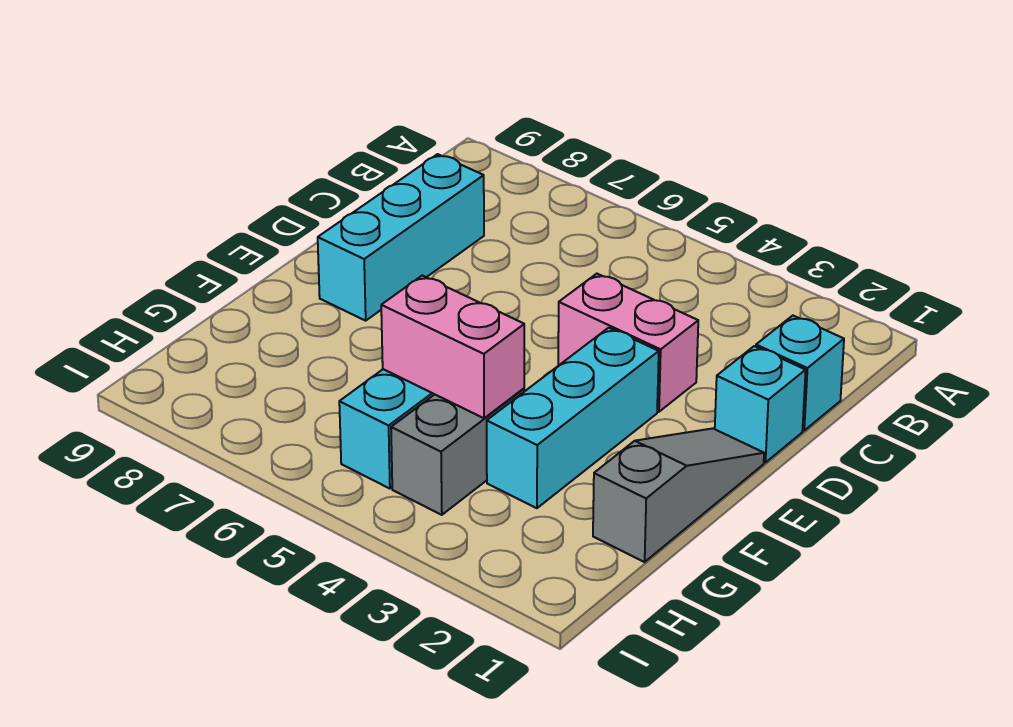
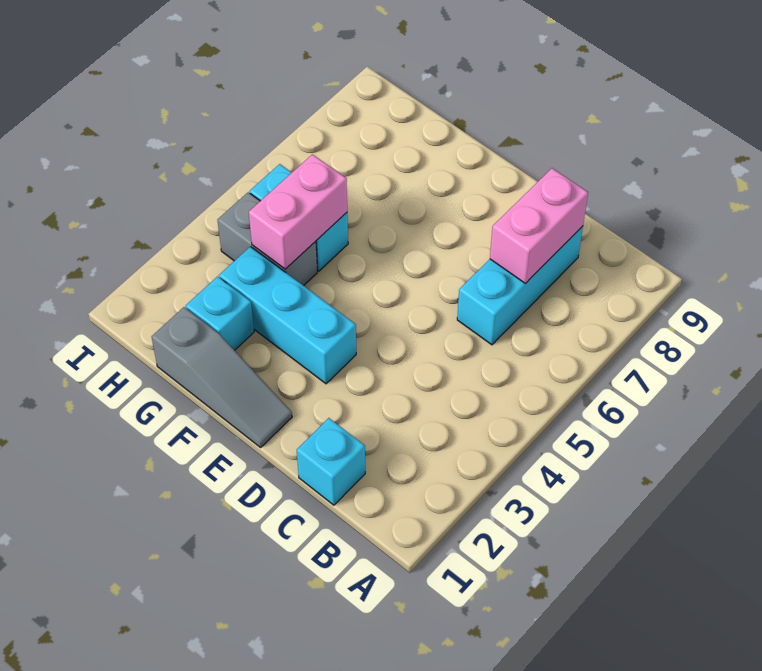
cyan brick C8:E8 level 1 -> cyan brick C6:C8 level 1
cyan brick D1 level 1 -> cyan brick G2 level 1
pink brick D3:D4 level 1 -> pink brick C7:C8 level 2

